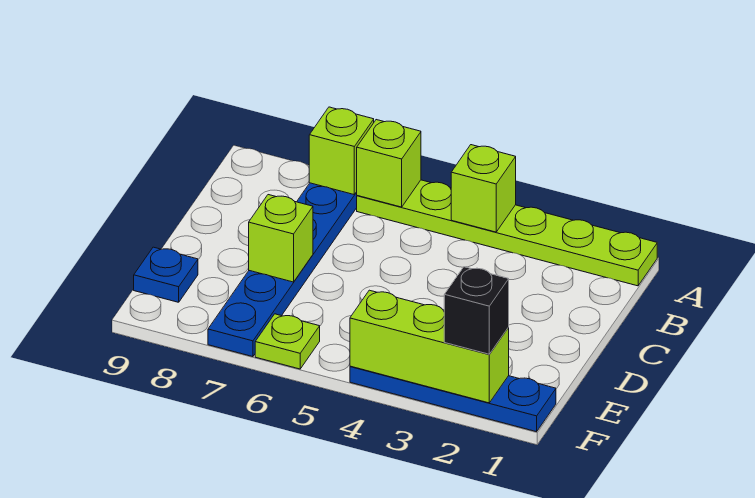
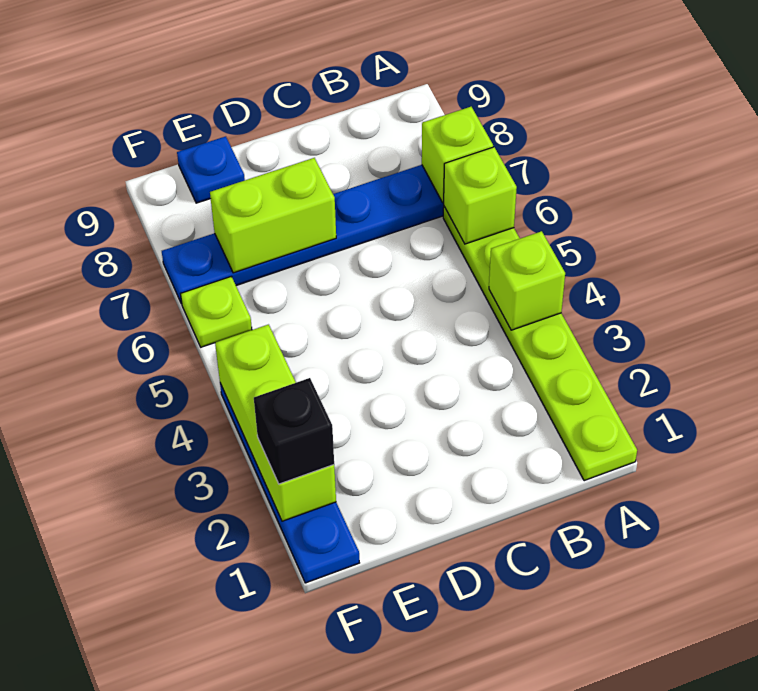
lime brick D7 level 2 -> lime brick D7:E7 level 2

